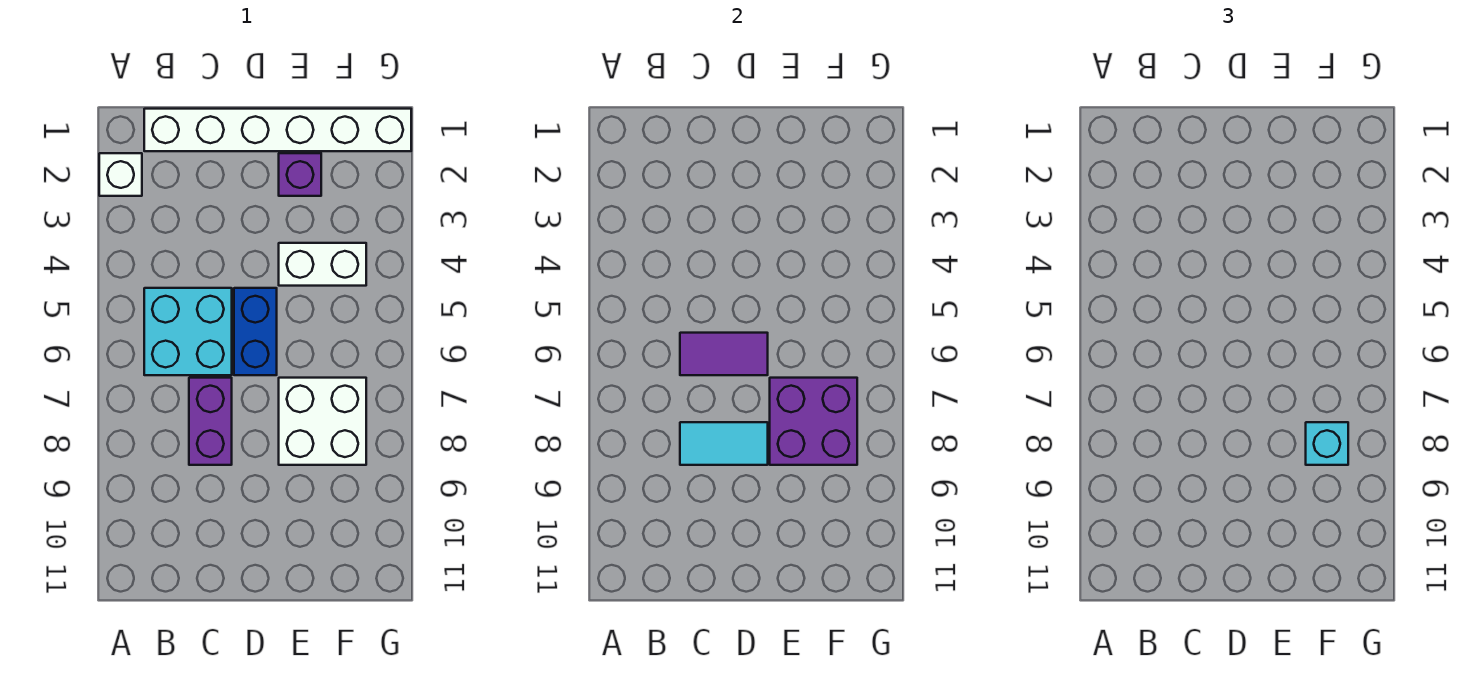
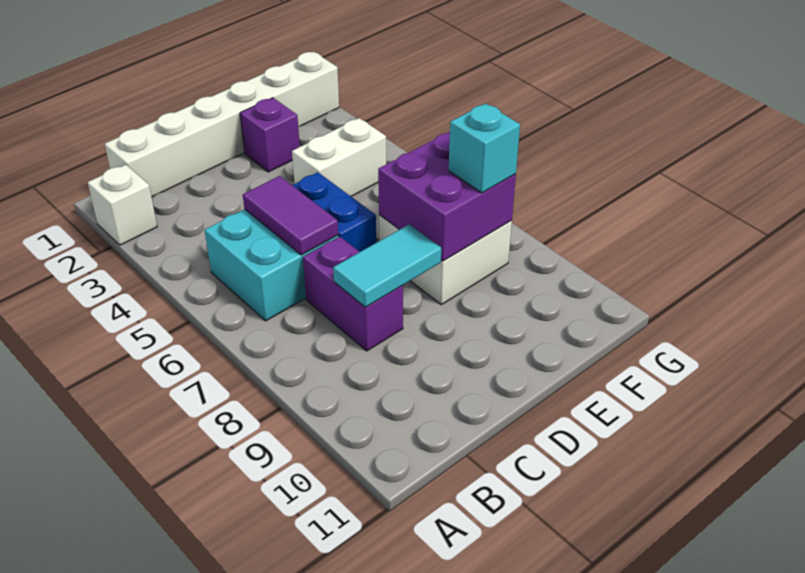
purple tile C6:D6 level 2 -> purple tile C5:C6 level 2

